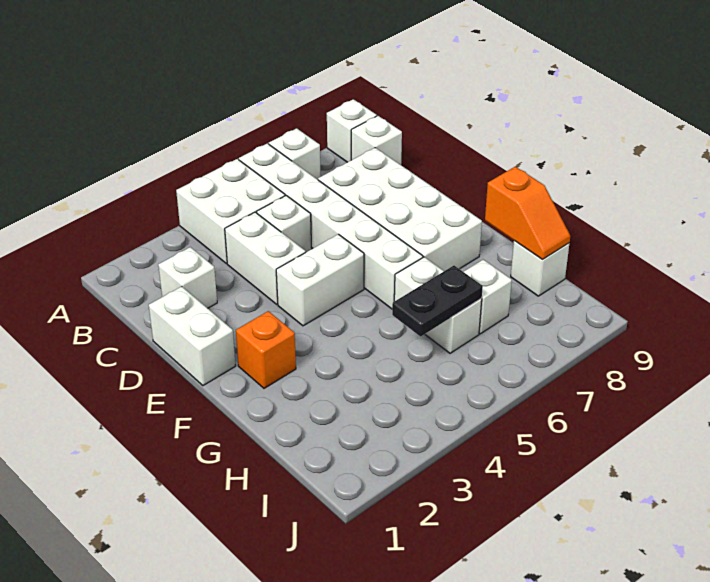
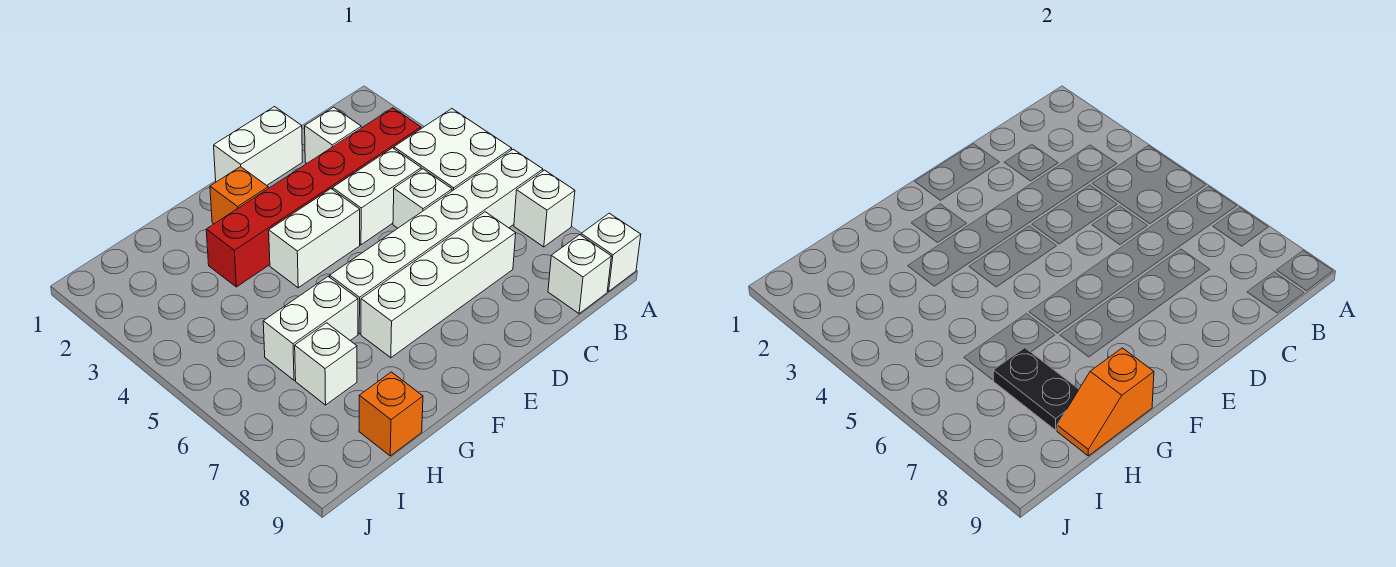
none -> red brick B3:G3 level 1
white brick C7:F8 level 1 -> white brick C7:F7 level 1
white brick E4:E5 level 1 -> white brick E4:F4 level 1
black plate H5:H6 level 2 -> black plate H7:H8 level 2
white brick H9 level 1 -> orange brick H9 level 1

